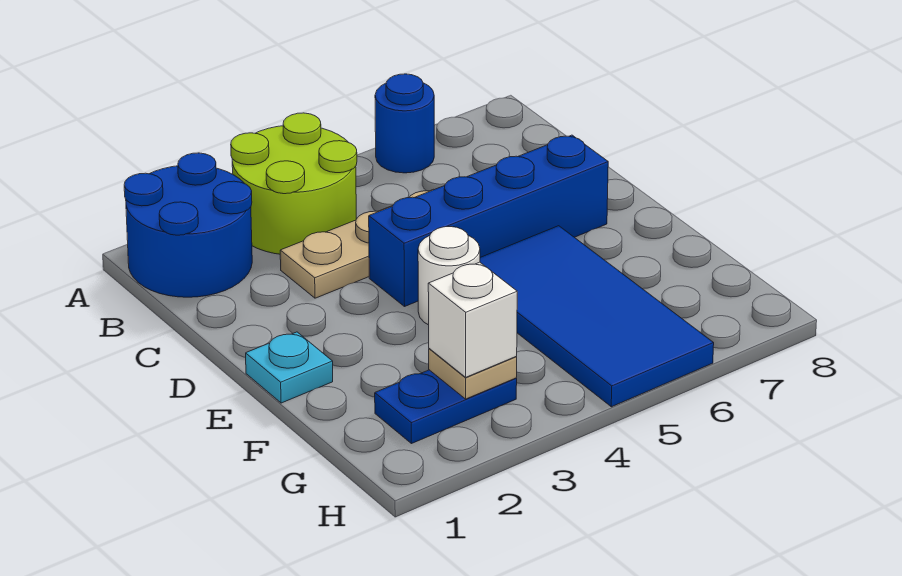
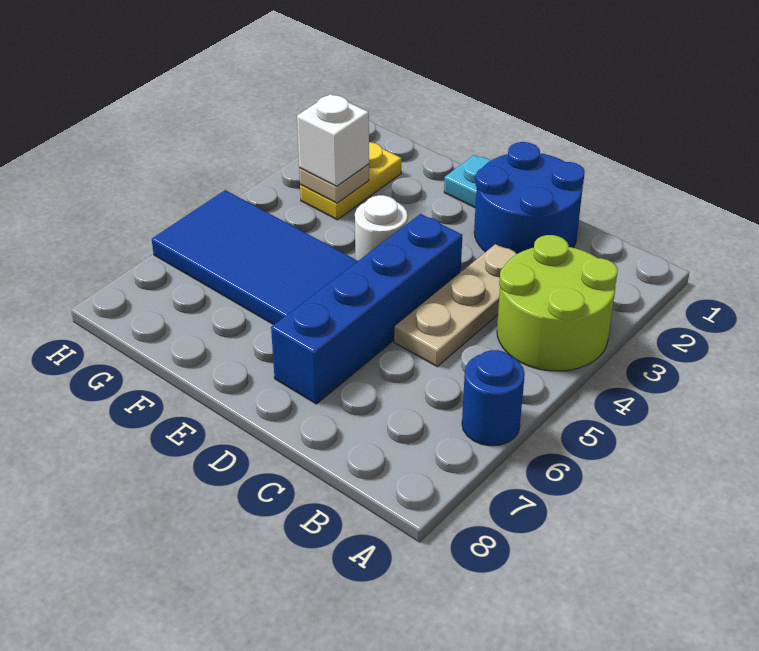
blue round brick A1:B2 level 1 -> blue round brick C1:D2 level 1
blue plate G2:G3 level 1 -> yellow plate G2:G3 level 1

